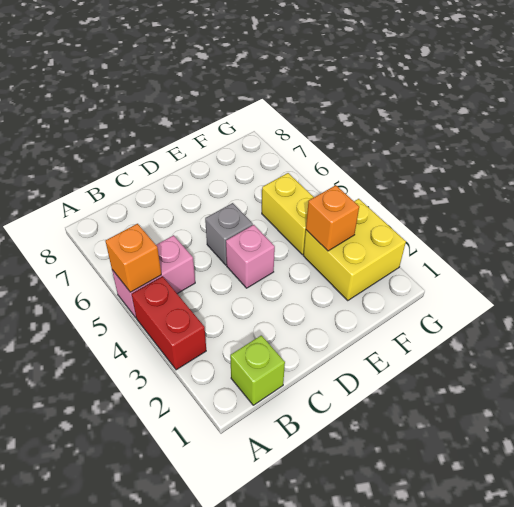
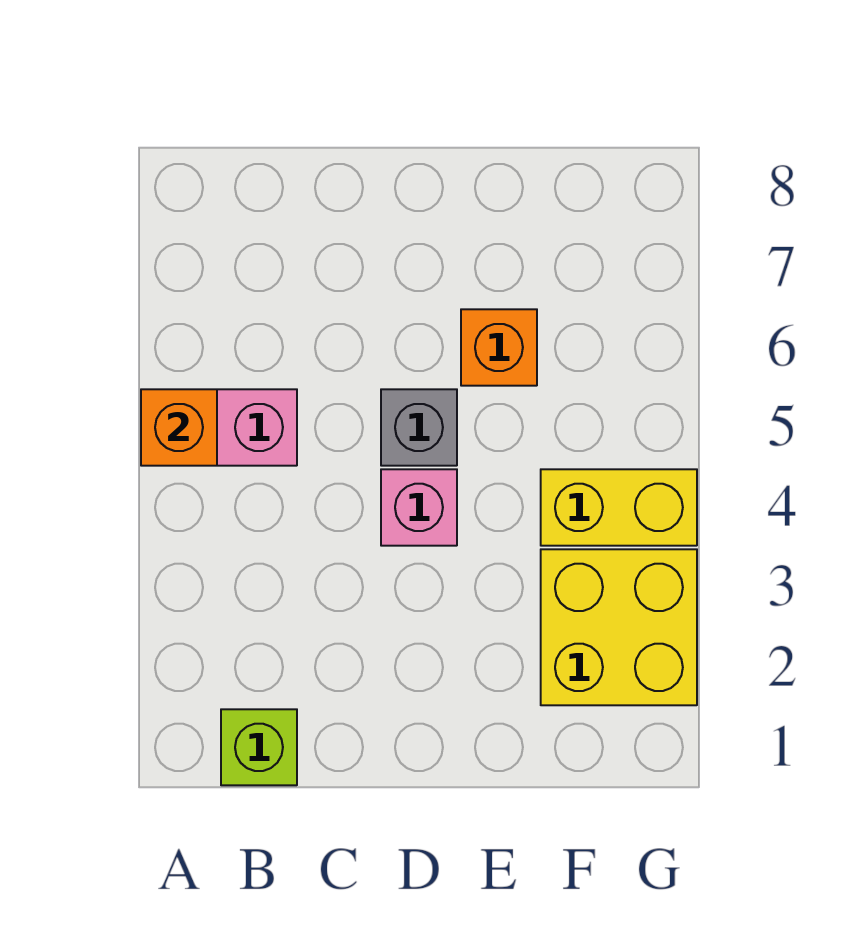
red brick A3:A4 level 1 -> none
orange brick F3 level 2 -> orange brick E6 level 1
yellow brick F4:F5 level 1 -> yellow brick F4:G4 level 1

